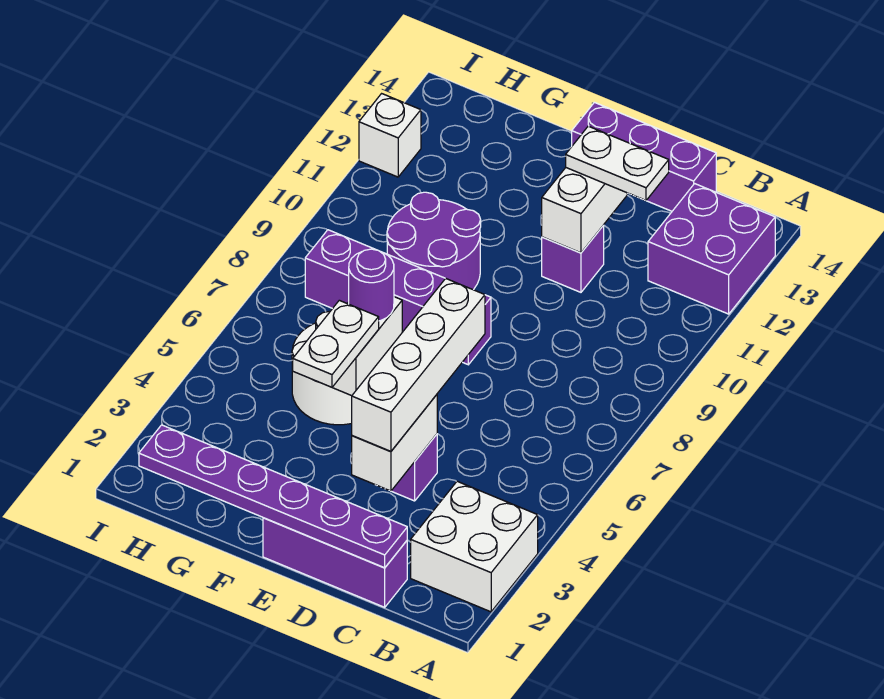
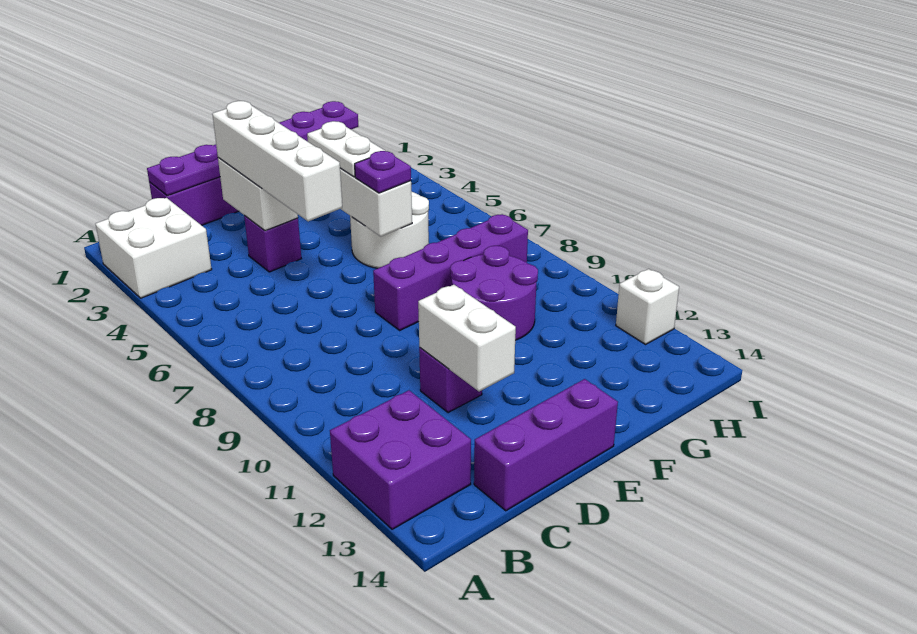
white plate C12:D12 level 3 -> none
purple round brick F6 level 3 -> purple plate F6 level 3

